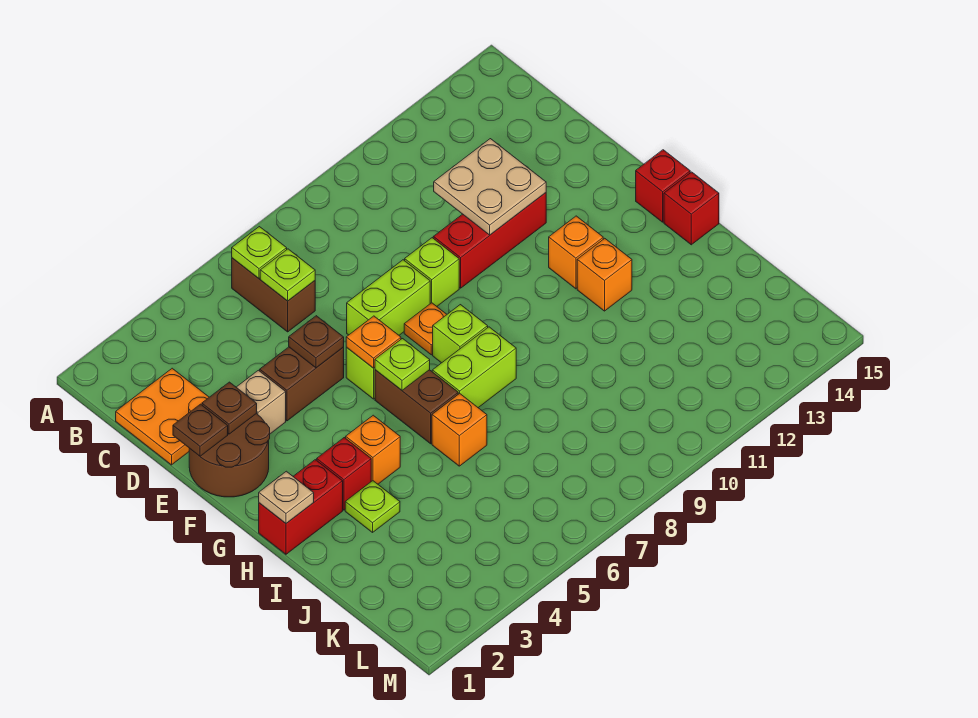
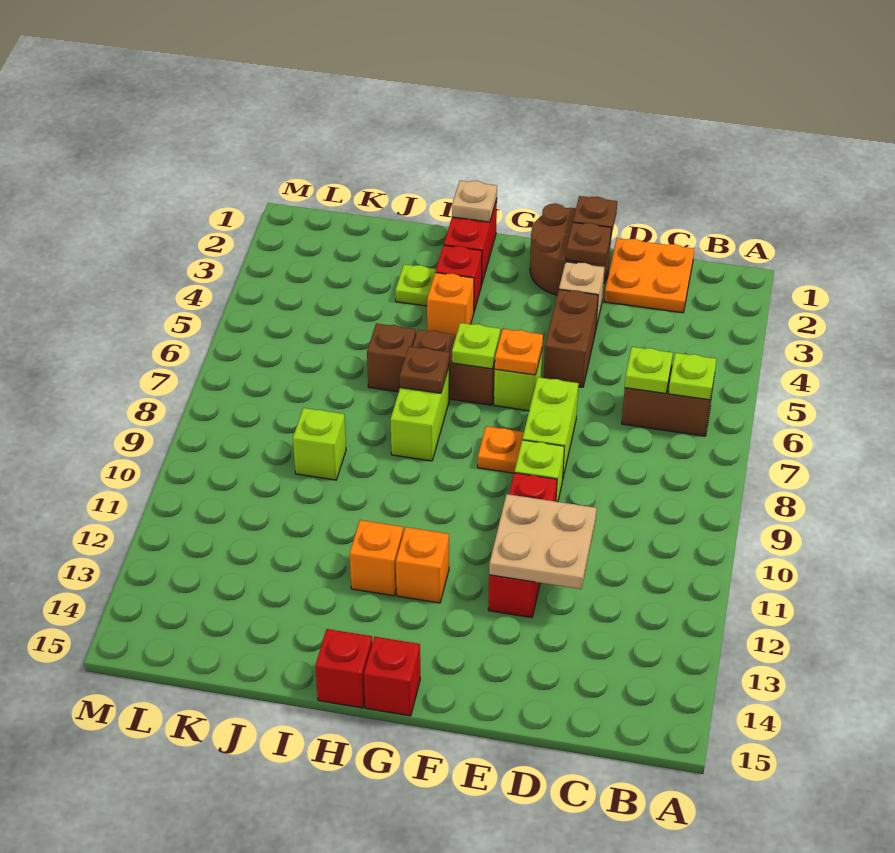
brown plate E5 level 2 -> brown plate H7 level 2
lime brick G8 level 1 -> lime brick J9 level 1
orange brick I6 level 1 -> brown brick I6 level 1

